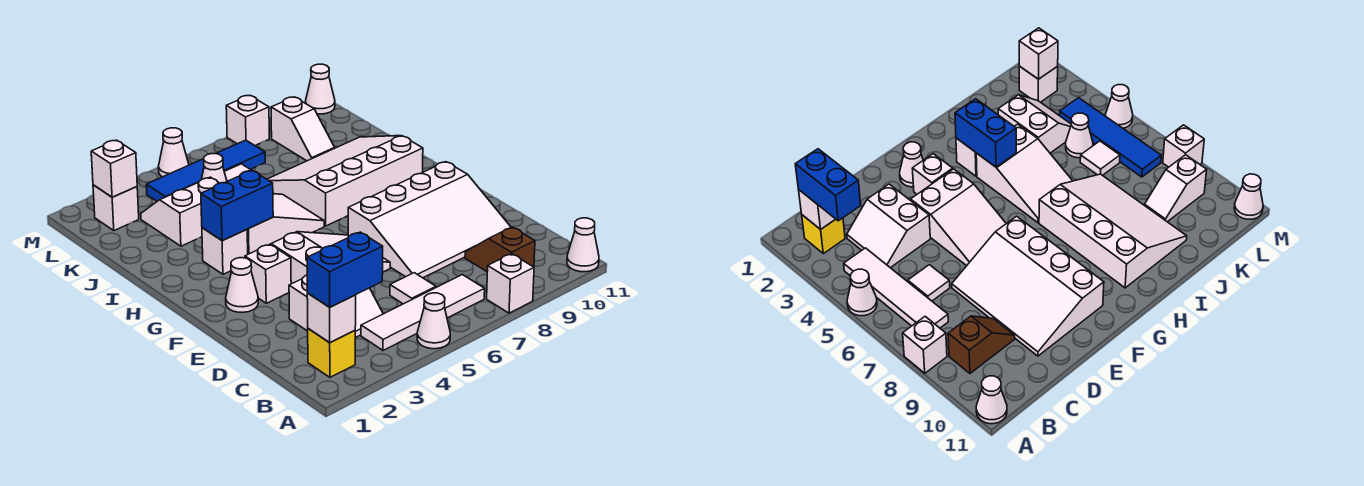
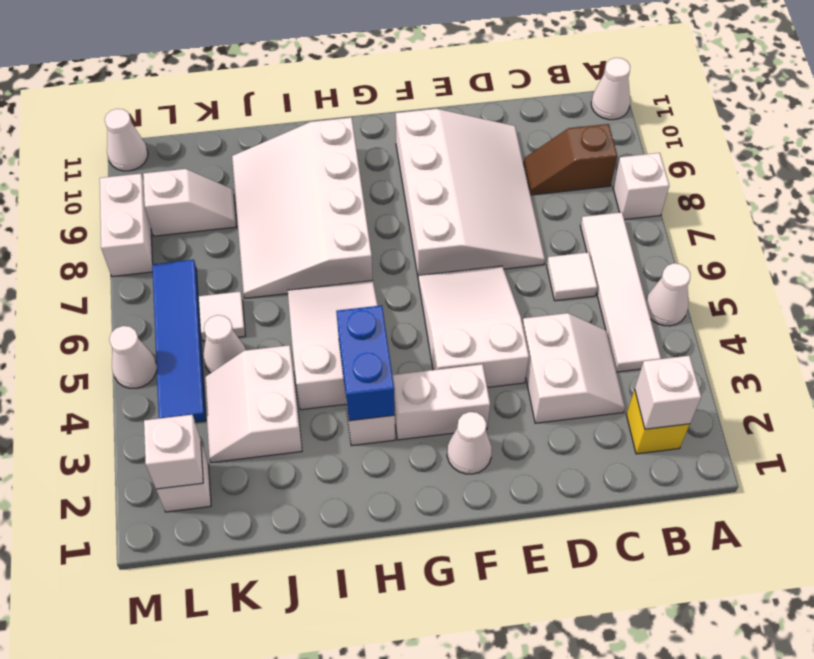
blue brick B2:B3 level 3 -> none
white brick F3 level 1 -> white brick F3:G3 level 1
white brick M8 level 1 -> white brick M8:M9 level 1

